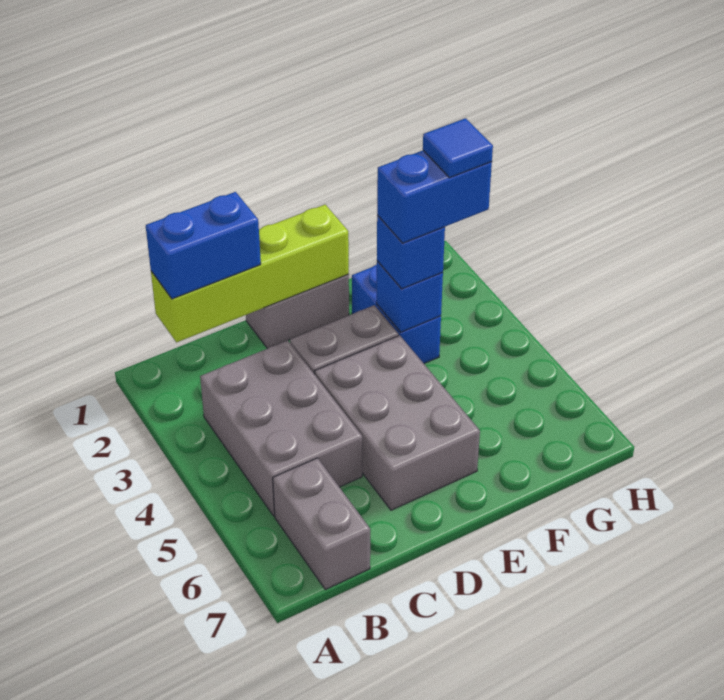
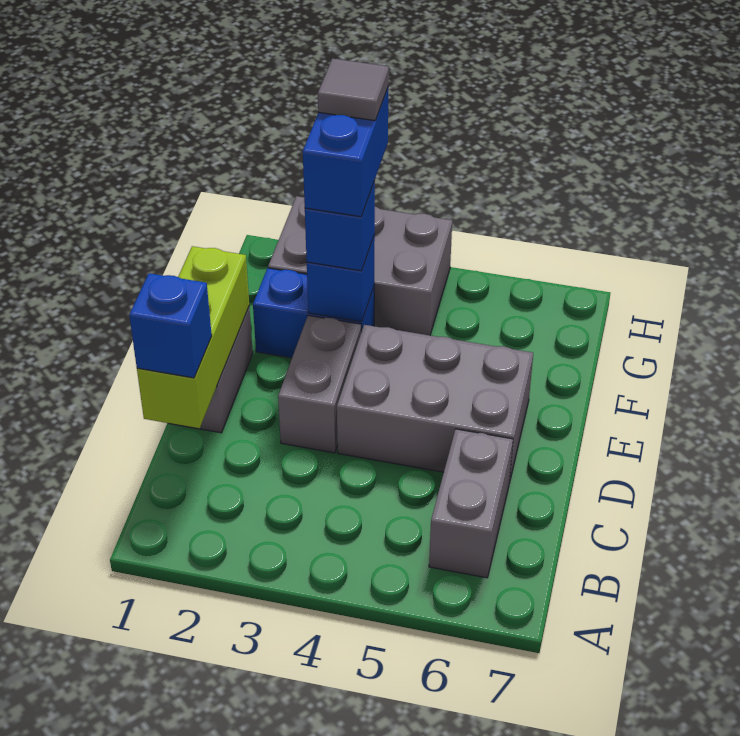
lime brick B1:E1 level 2 -> lime brick C1:E1 level 2
blue brick B1:C1 level 3 -> blue brick C1 level 3
grey brick B3:C5 level 1 -> grey brick G2:H4 level 1
grey brick B6:B7 level 1 -> grey brick B6:C6 level 1
blue tile G3 level 5 -> grey tile G3 level 5

